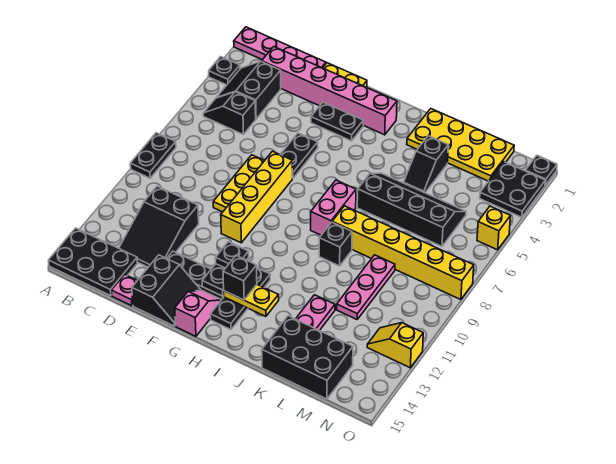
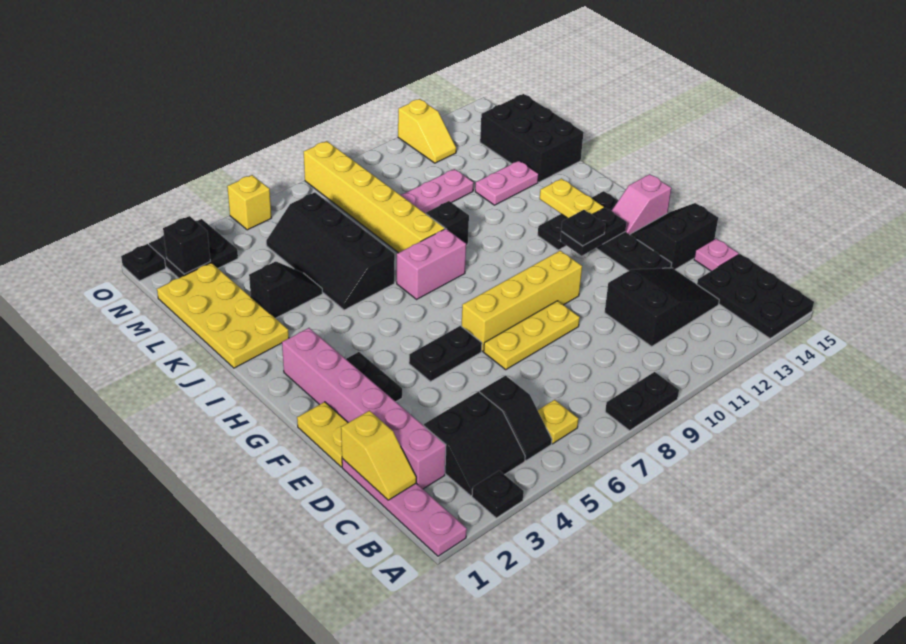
none -> yellow plate B6 level 1
none -> yellow slope C1:D1 level 2 top D
black brick H13 level 3 -> black brick N2 level 2

